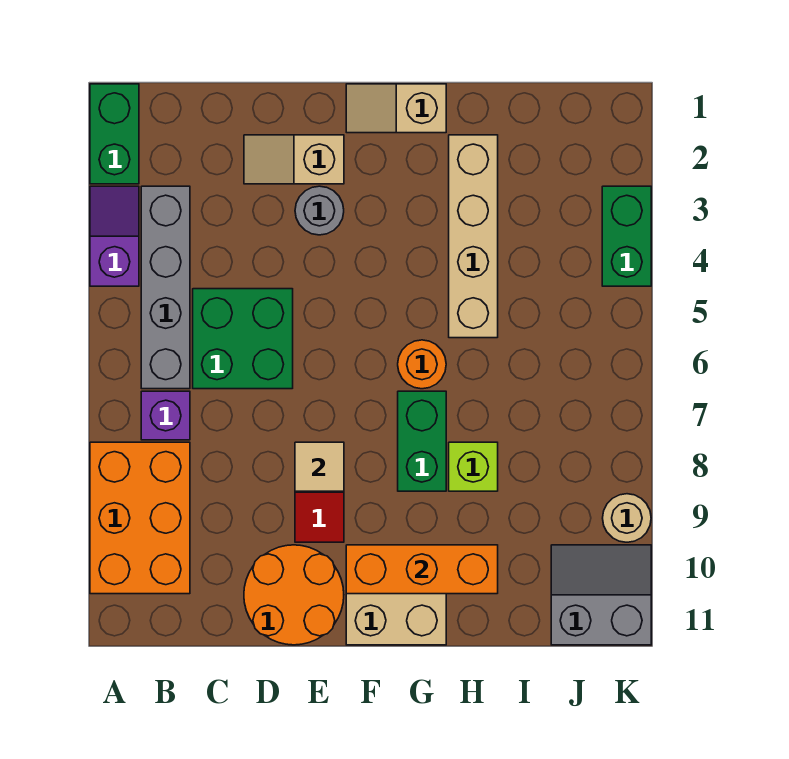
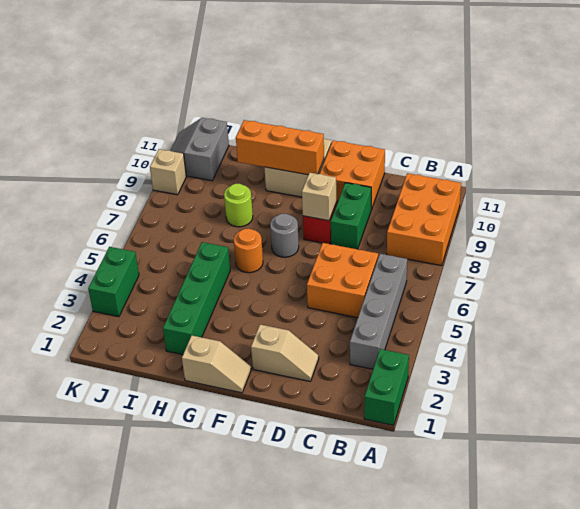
purple slope A3:A4 level 1 top 4 -> none
purple brick B7 level 1 -> none
green brick C5:D6 level 1 -> orange brick C5:D6 level 1
orange round brick D10:E11 level 1 -> orange brick D10:E11 level 1
grey round brick E3 level 1 -> grey round brick F7 level 1
tan tile E8 level 2 -> tan brick E8 level 2
green brick G7:G8 level 1 -> green brick D8:D9 level 1
tan brick H2:H5 level 1 -> green brick H2:H5 level 1
lime brick H8 level 1 -> lime round brick H8 level 1
grey slope J10:K11 level 1 top 11 -> grey slope J10:K11 level 1 top J
tan round brick K9 level 1 -> tan brick K9 level 1

